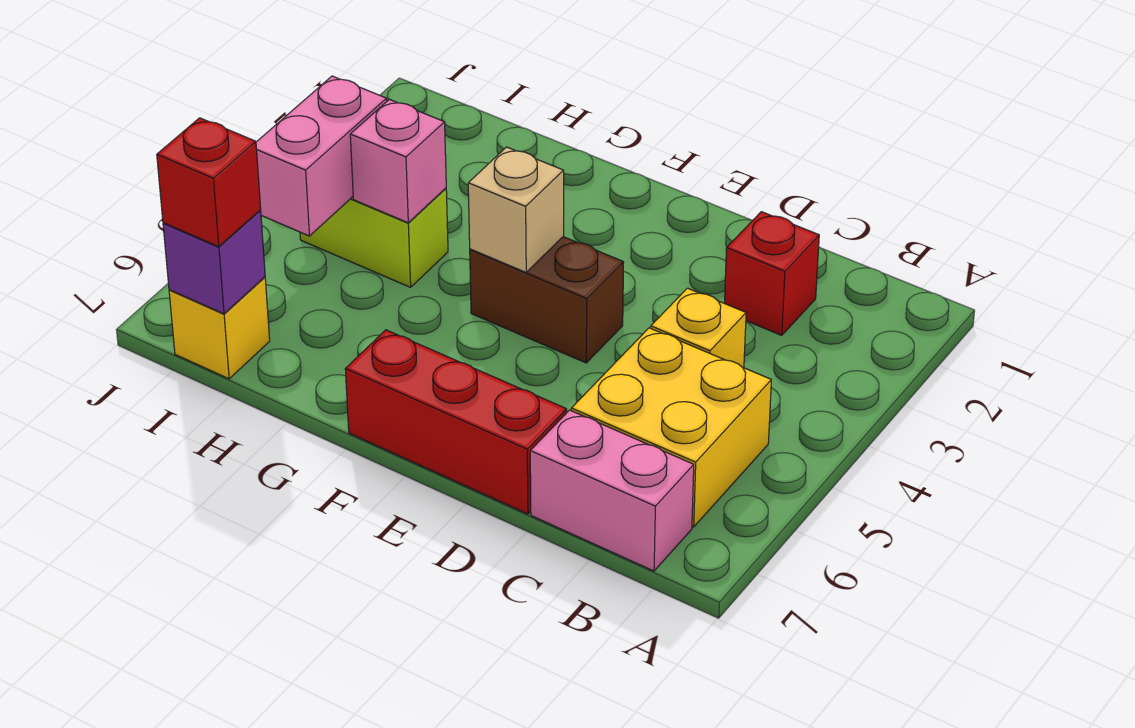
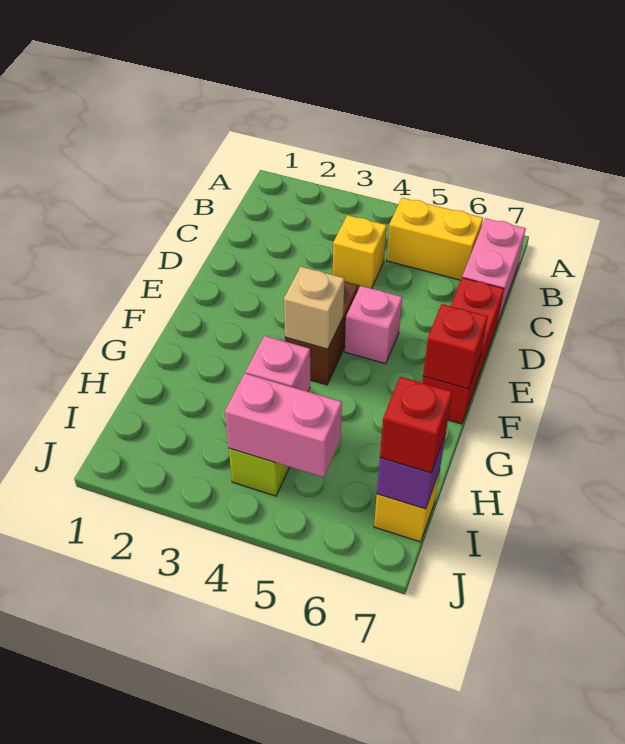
yellow brick B5:C6 level 1 -> yellow brick B5:B6 level 1
red brick C2 level 1 -> red brick F7 level 2
none -> pink brick E5 level 1

